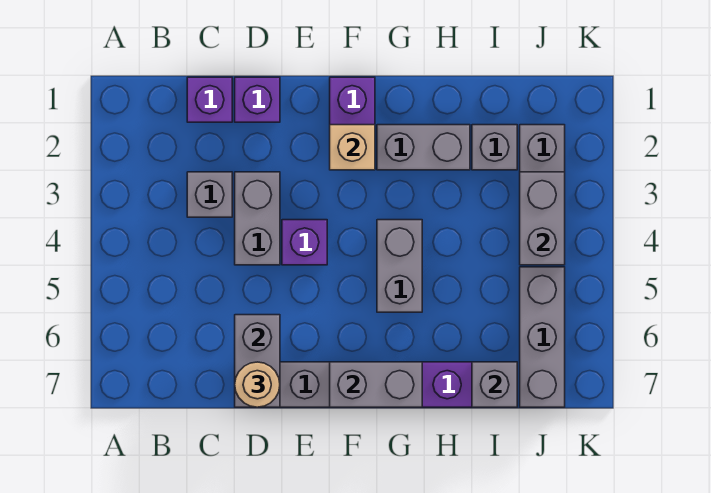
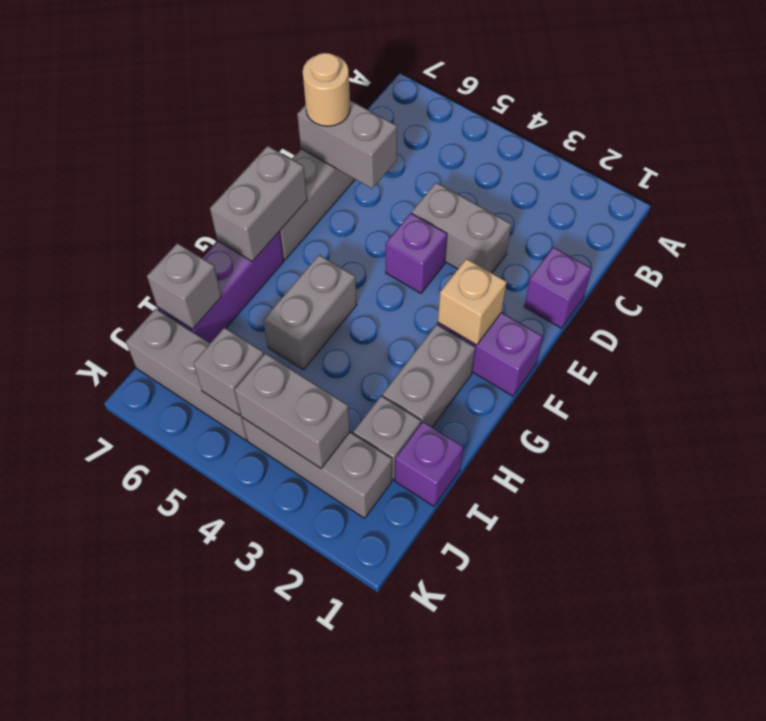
purple brick C1 level 1 -> purple brick I1 level 1
grey brick C3 level 1 -> grey brick J5 level 2
grey brick G4:G5 level 1 -> grey brick G5:H5 level 1

